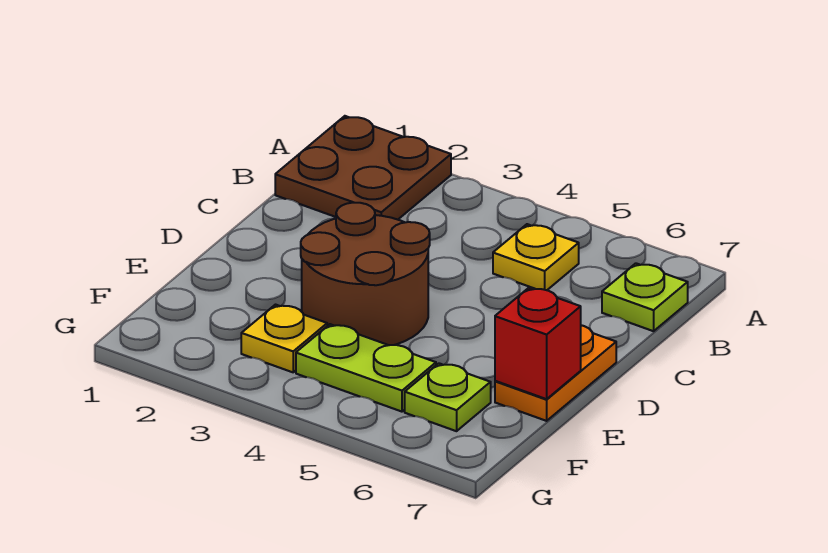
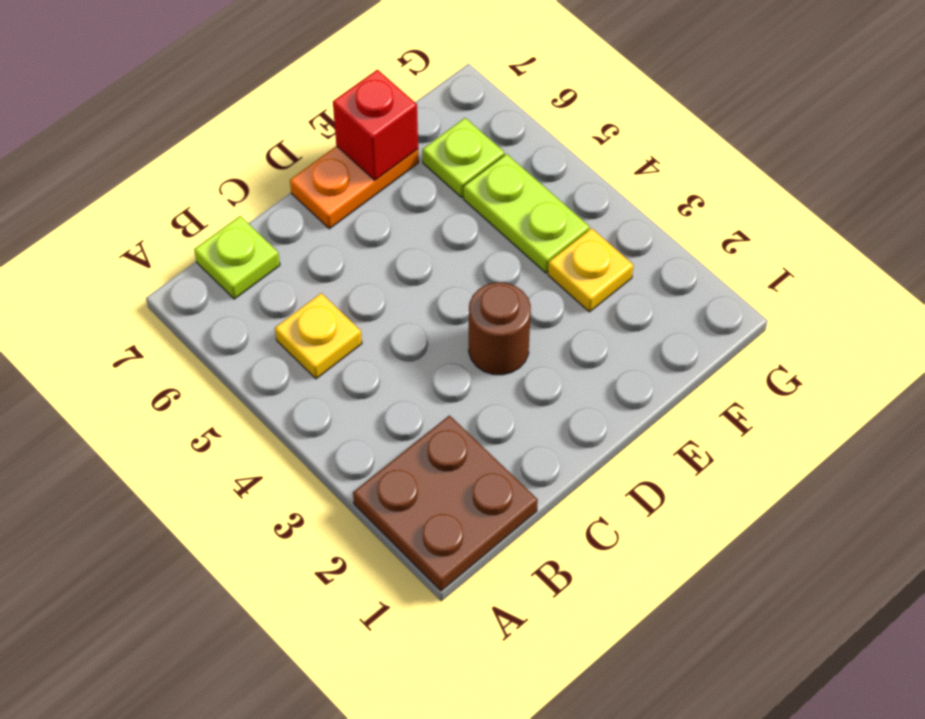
brown round brick D3:E4 level 1 -> brown round brick D3 level 1

